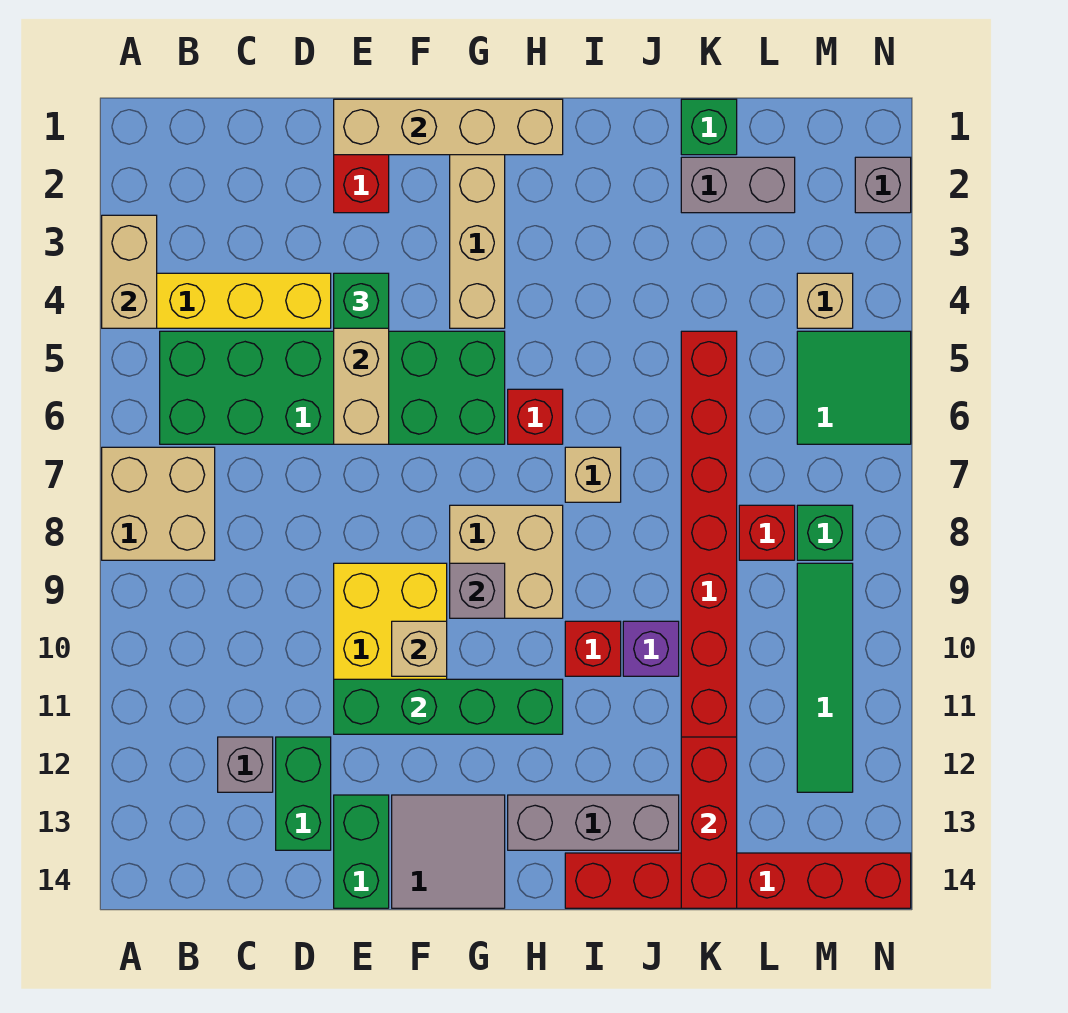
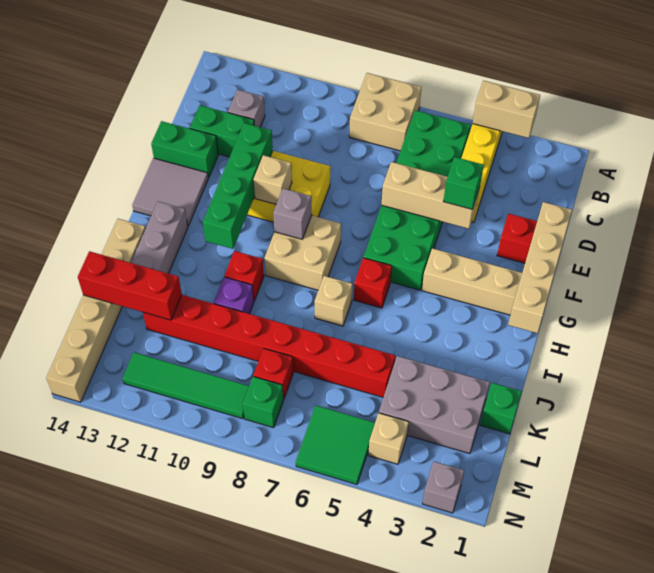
red brick I14:N14 level 1 -> tan brick I14:N14 level 1
grey brick K2:L2 level 1 -> grey brick K2:L4 level 1

